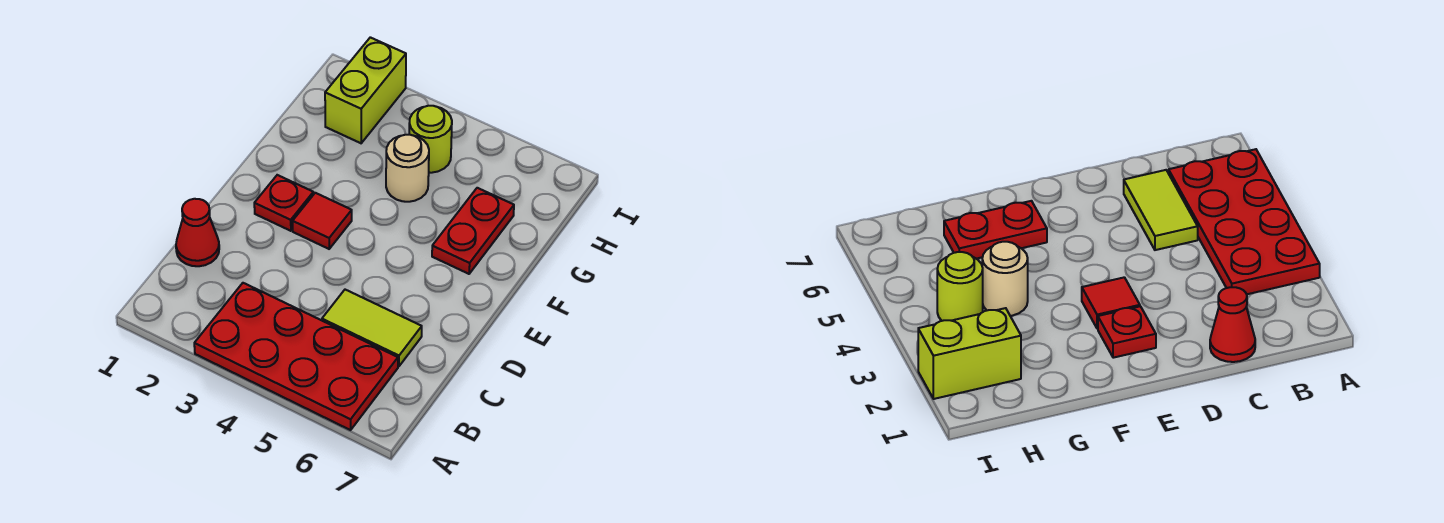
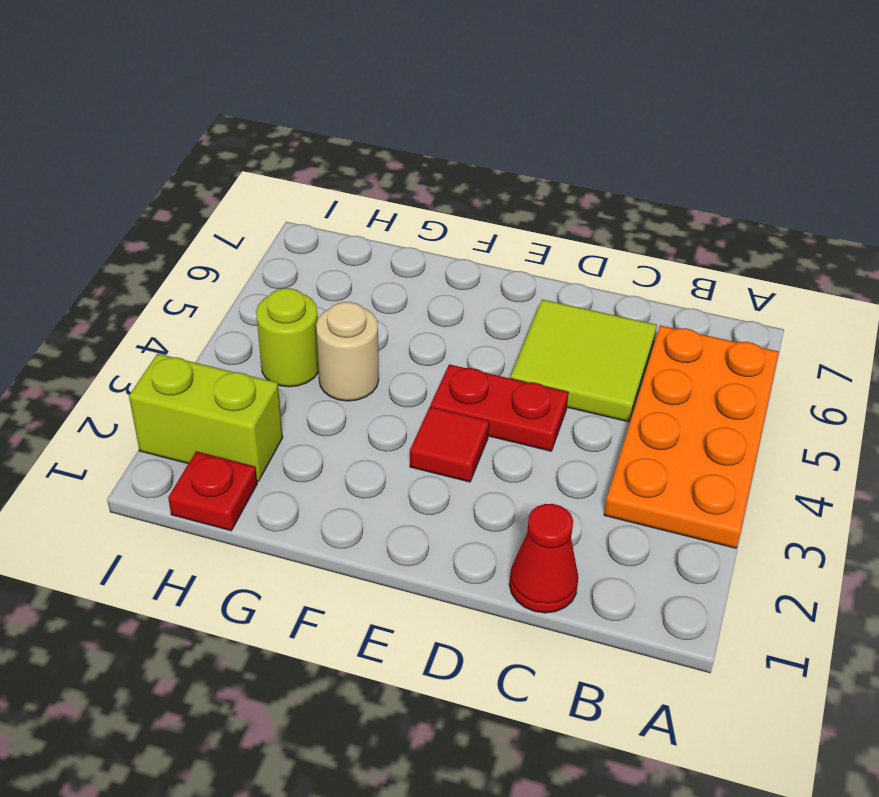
red plate A3:B6 level 1 -> orange plate A3:B6 level 1
lime tile C5:C6 level 1 -> lime tile C5:D6 level 1
red plate E2 level 1 -> red plate H1 level 1
red plate F6:G6 level 1 -> red plate D4:E4 level 1

